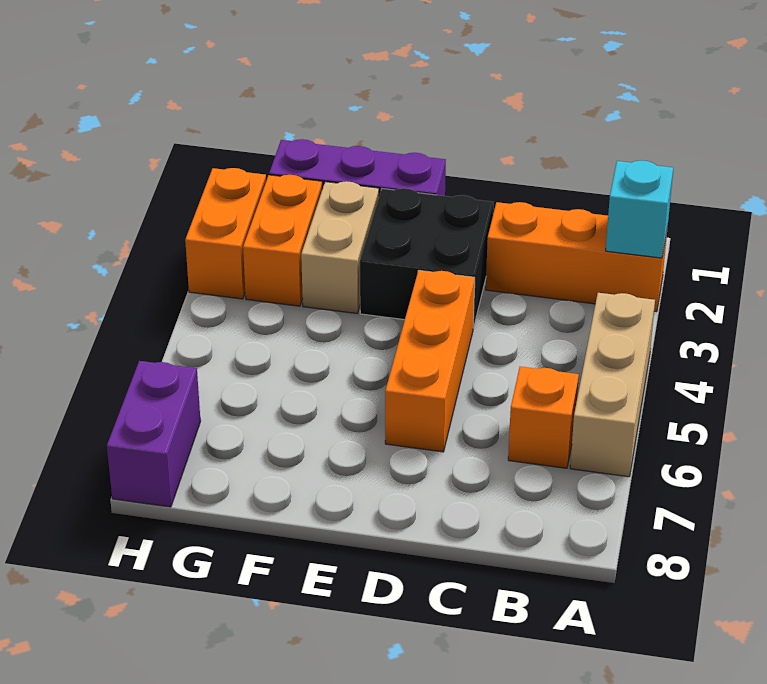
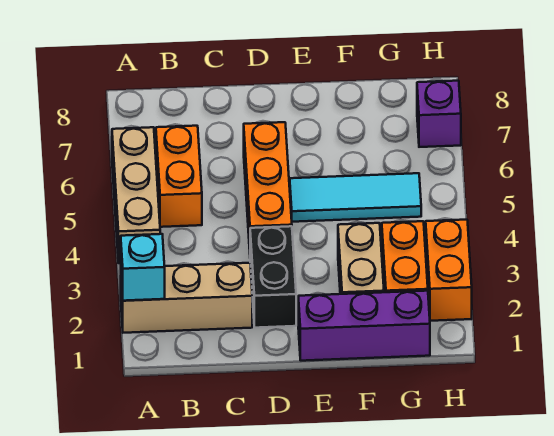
orange brick A2:C2 level 1 -> tan brick A2:C2 level 1
orange brick B6 level 1 -> orange brick B5:B6 level 1
black brick D2:E3 level 1 -> black brick D2:D3 level 1
none -> cyan tile E5:G5 level 1
purple brick H7:H8 level 1 -> purple brick H7 level 1

